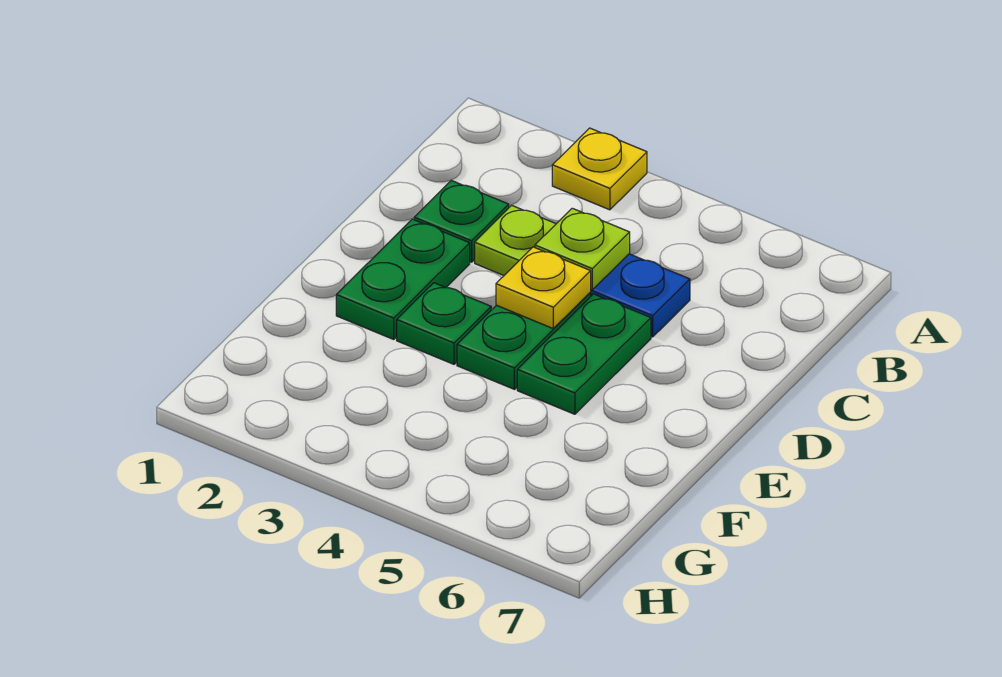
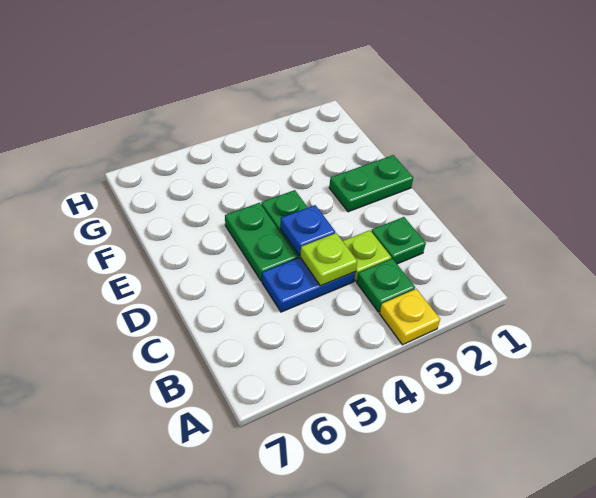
green plate D2:E2 level 1 -> green plate E1:E2 level 1
yellow plate D4 level 2 -> blue plate D4 level 2
green plate E3 level 1 -> green plate B3 level 1

